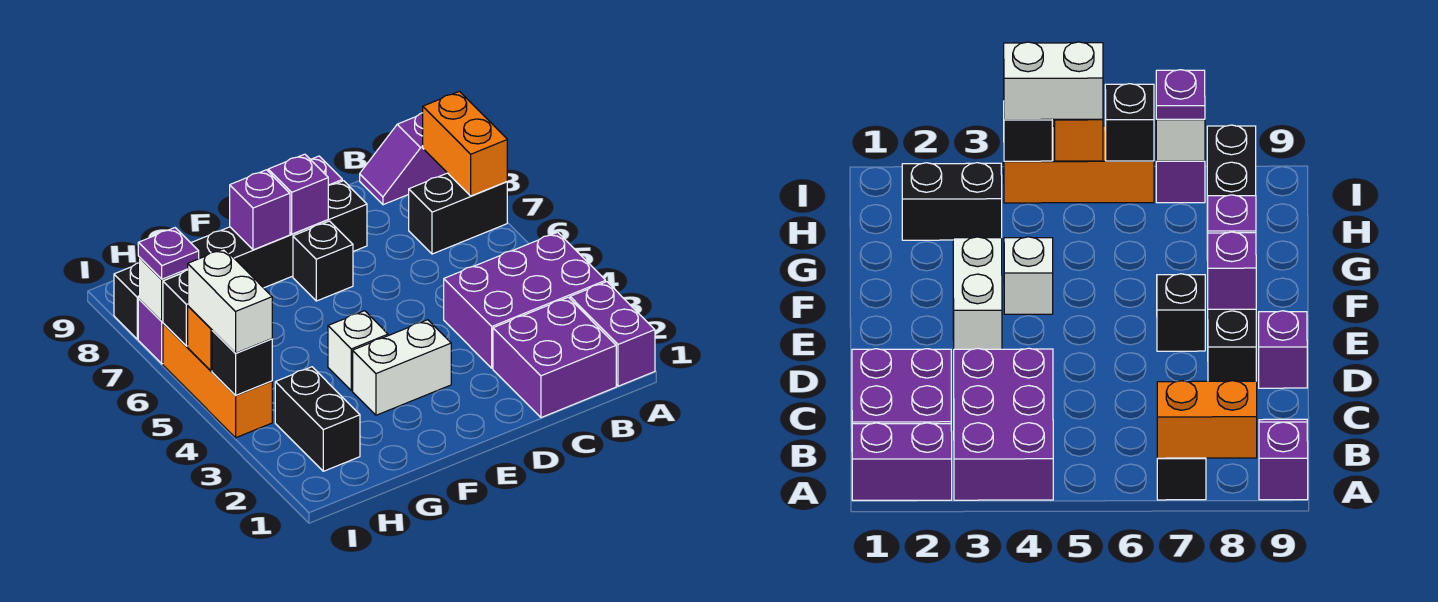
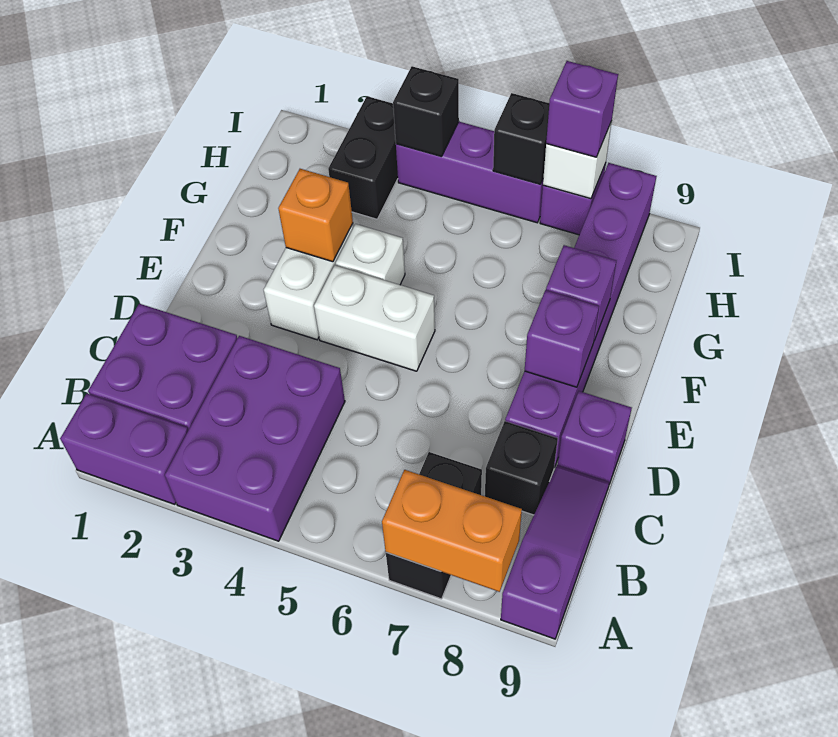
purple slope A9:B9 level 1 top A -> purple slope A9:C9 level 1 top A
black brick D8:I8 level 1 -> purple brick D8:I8 level 1
black brick E7 level 1 -> black brick C8 level 1
black brick H2:H3 level 1 -> black brick H3:I3 level 1
orange brick I4:I6 level 1 -> purple brick I4:I6 level 1
white brick I4:I5 level 3 -> white brick E4:E5 level 1
orange brick I5 level 2 -> orange brick F3 level 2
purple plate I7 level 3 -> purple brick I7 level 3

